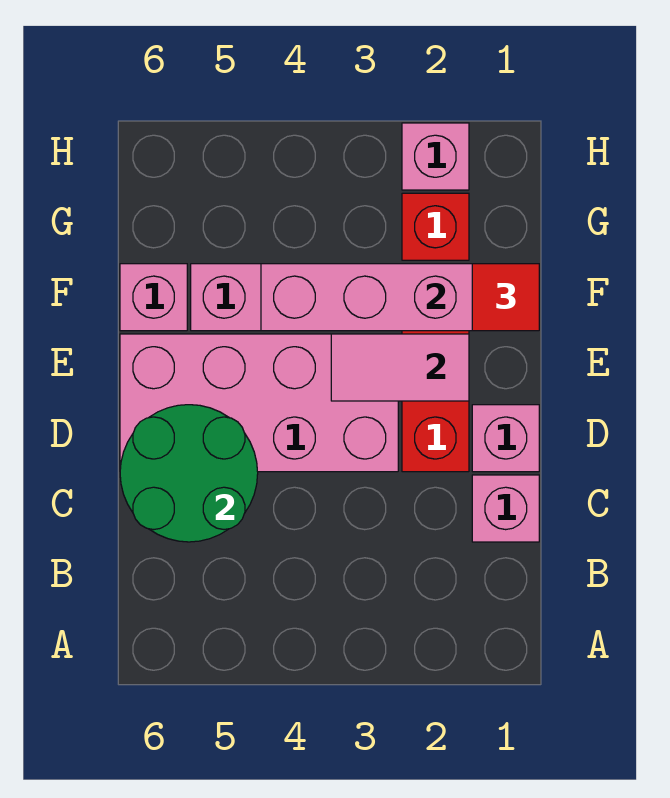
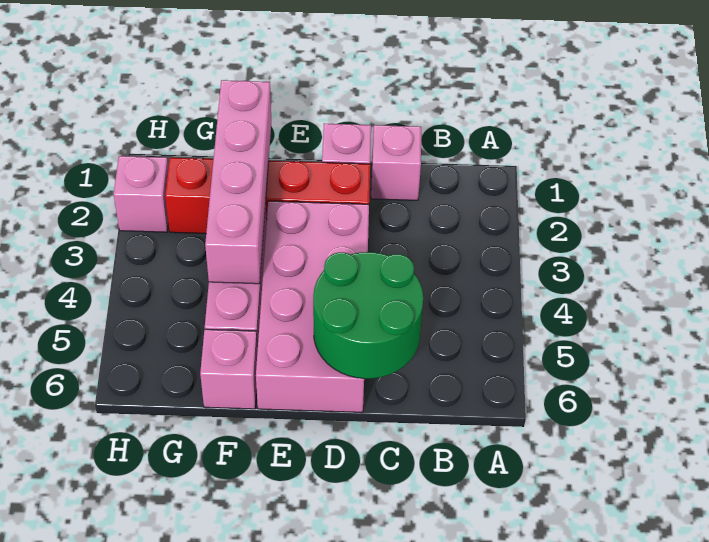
pink tile E2:E3 level 2 -> none
red tile F1 level 3 -> none

